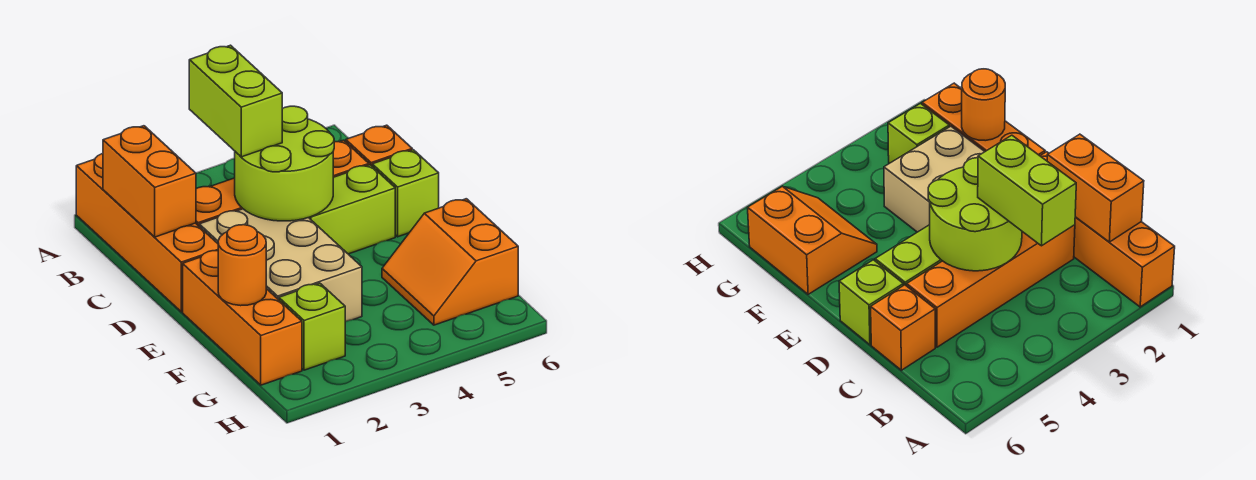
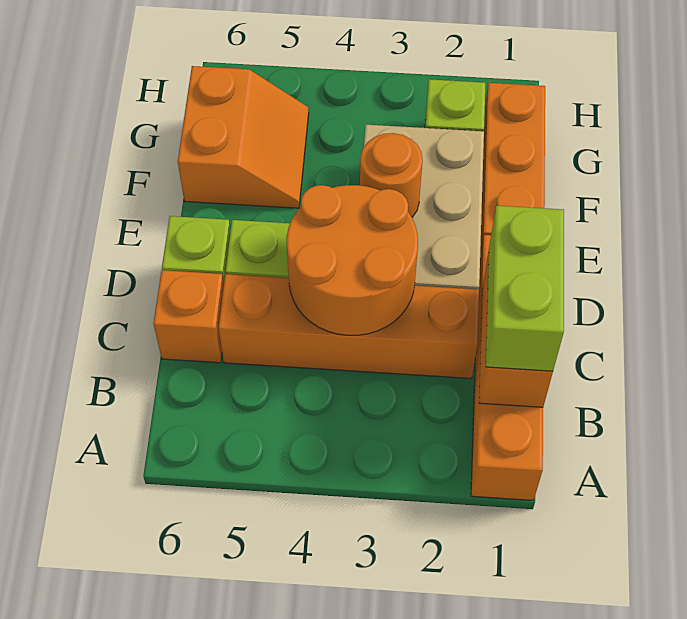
lime brick B3:C3 level 3 -> lime brick B1:C1 level 3
lime round brick C3:D4 level 2 -> orange round brick C3:D4 level 2
orange round brick F1 level 2 -> orange round brick E3 level 2

